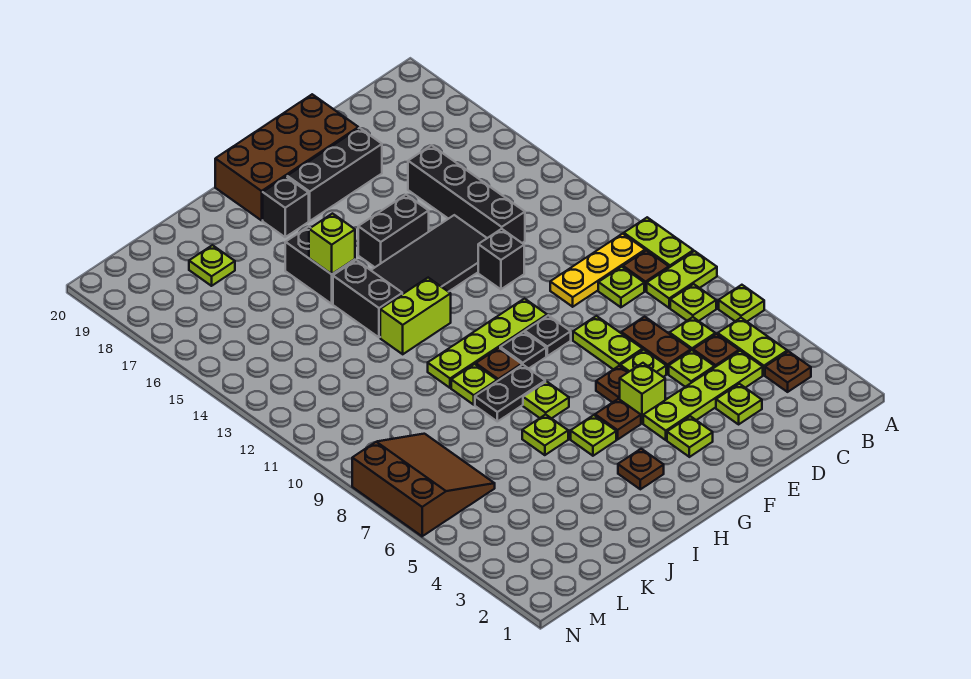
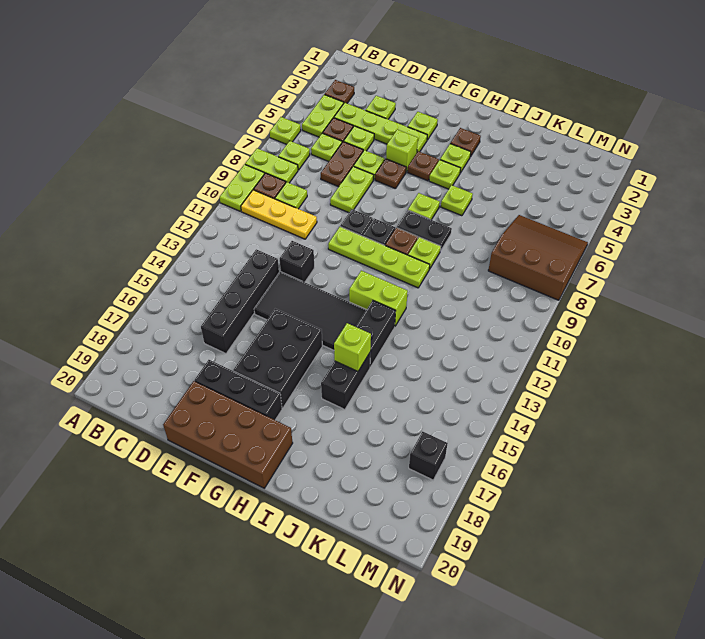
black brick F15:G15 level 1 -> black brick F15:G17 level 1
black brick H18 level 1 -> black brick M17 level 1
lime plate K18 level 1 -> lime plate H4 level 1
brown slope L6:N8 level 1 top N -> brown slope L6:N8 level 1 top 8

